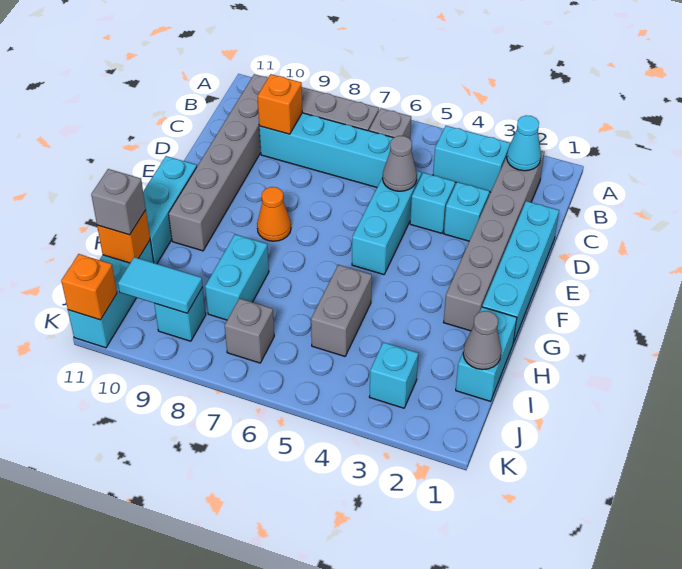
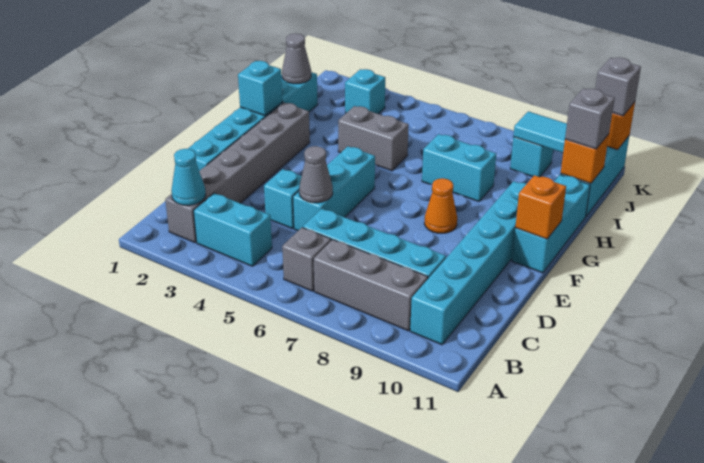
grey brick B10:G10 level 1 -> cyan brick B10:G10 level 1
orange brick C9 level 2 -> orange brick F11 level 2
cyan brick D3 level 1 -> cyan brick G1 level 2
grey brick H5:I5 level 1 -> grey brick H4:H5 level 1
cyan brick H8:I8 level 1 -> cyan brick H7:H8 level 1
grey brick J7 level 1 -> grey brick K11 level 3

